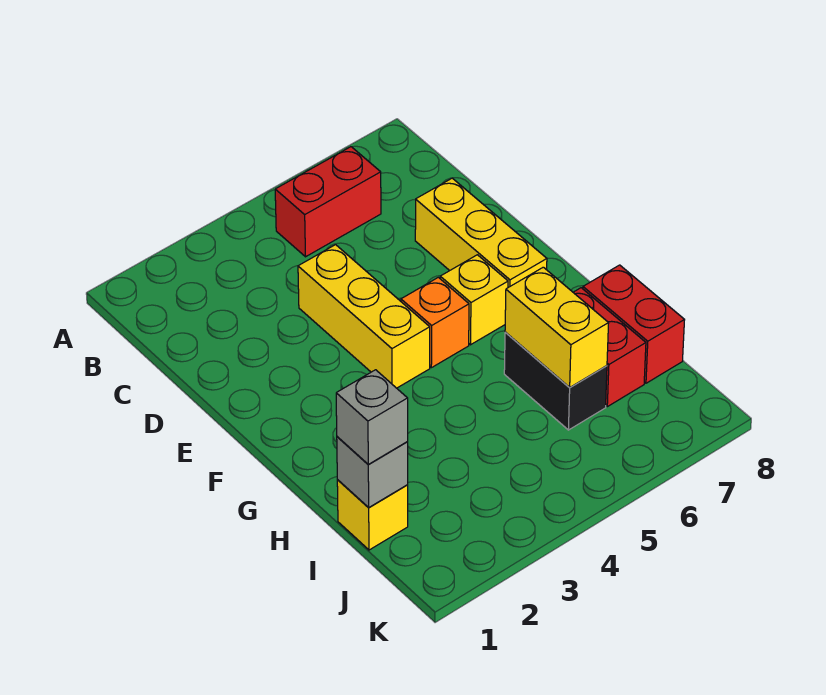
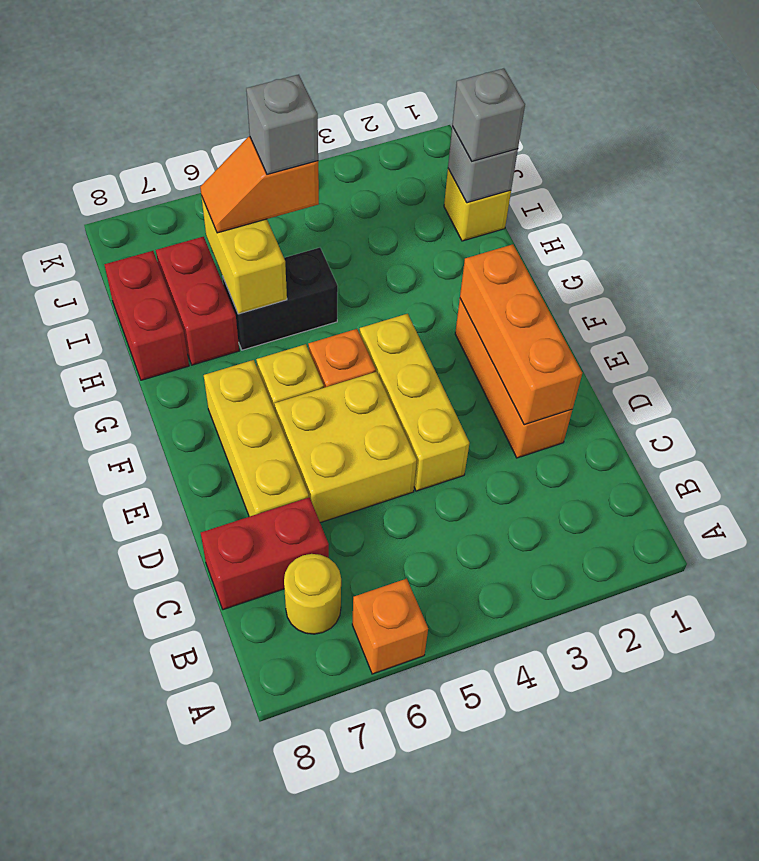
none -> orange brick A6 level 1
red brick B5:B6 level 1 -> red brick C7:C8 level 1
none -> yellow round brick B7 level 1
none -> orange brick D2:F2 level 1
none -> orange brick D2:F2 level 2
none -> yellow brick D5:E6 level 1
black brick H6:I6 level 1 -> black brick H5:H6 level 1
none -> orange slope I5:I6 level 3 top 5
none -> grey brick I5 level 4

